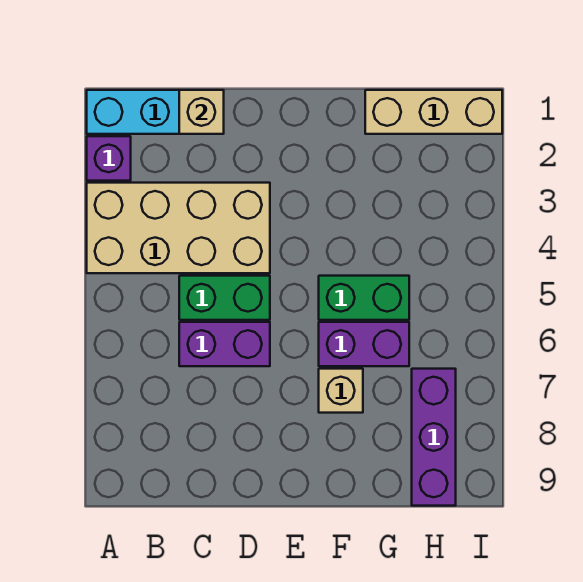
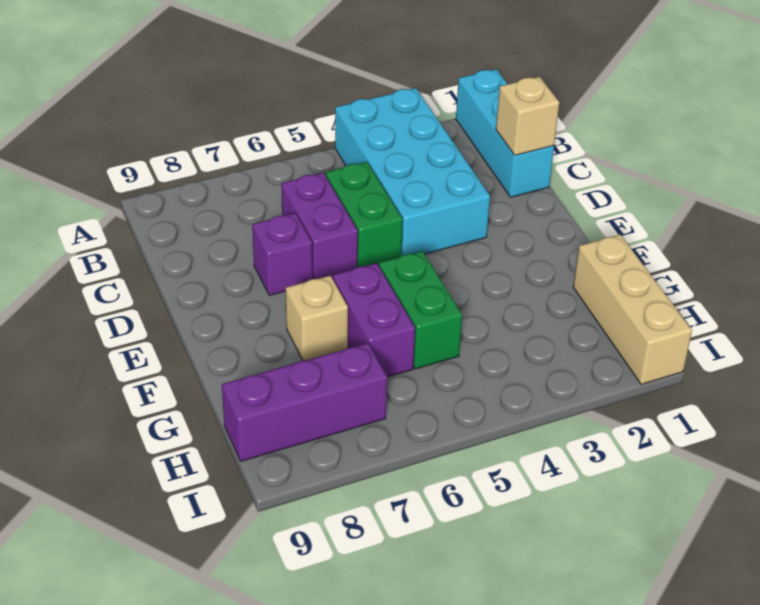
purple brick A2 level 1 -> purple brick D7 level 1
tan brick A3:D4 level 1 -> cyan brick A3:D4 level 1

